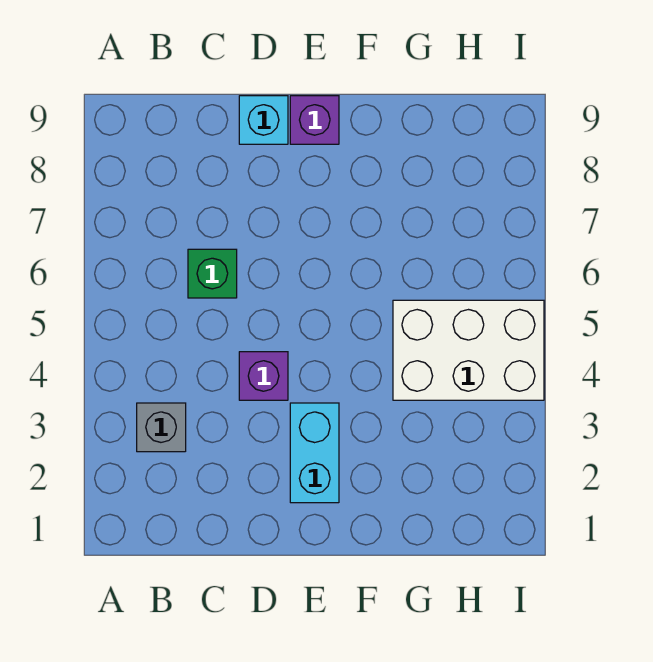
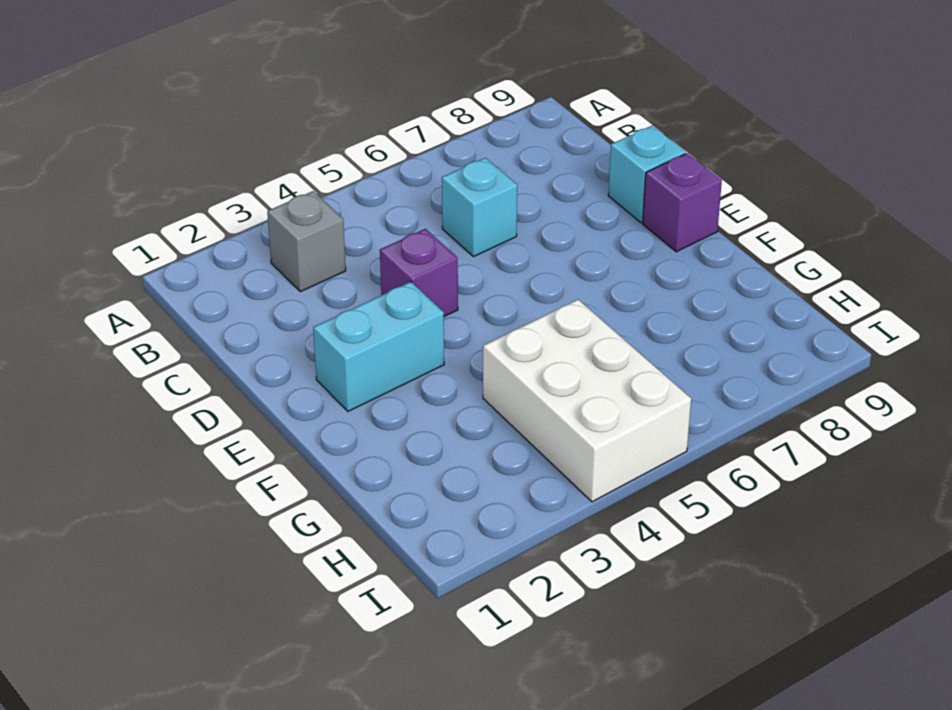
green brick C6 level 1 -> cyan brick C6 level 1

